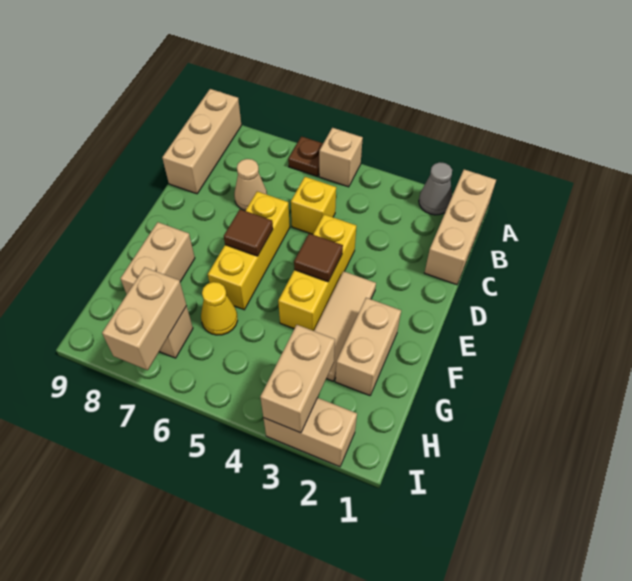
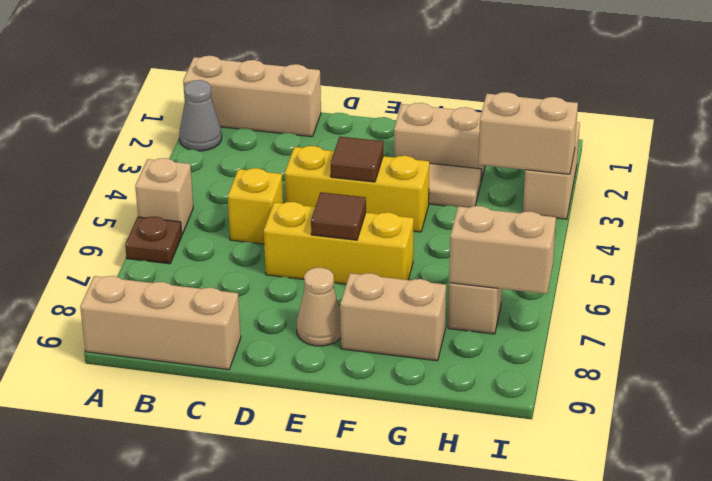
tan cone C7 level 1 -> tan cone E8 level 1
yellow cone G6 level 1 -> none

